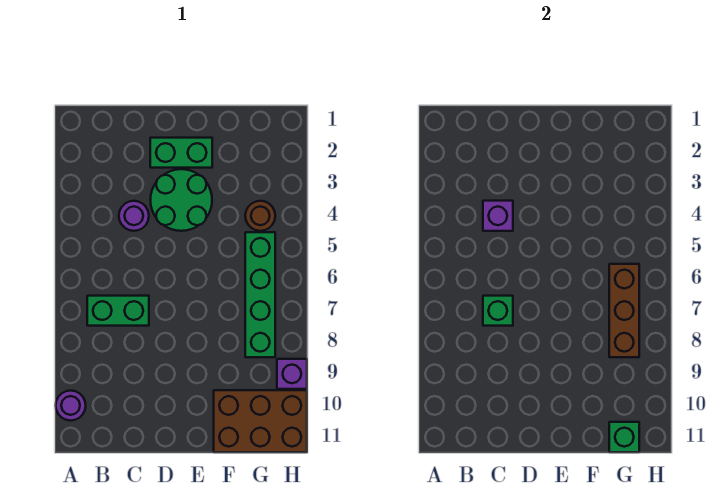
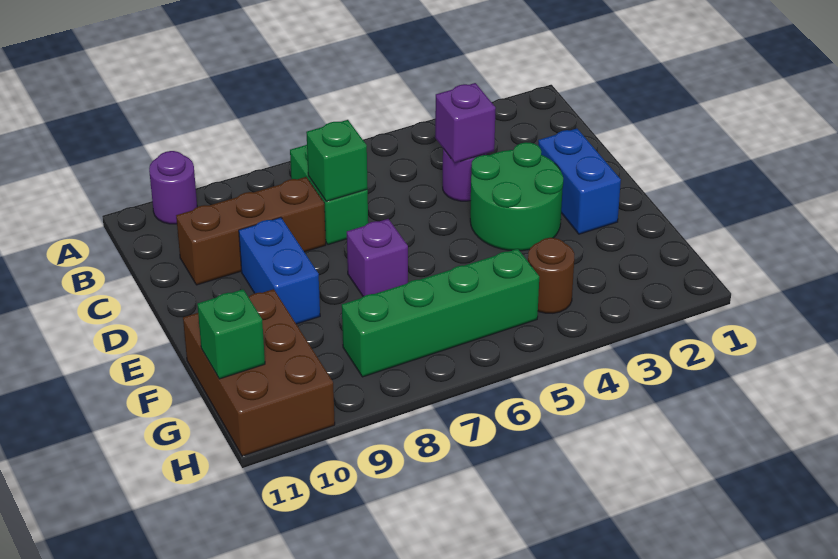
green brick D2:E2 level 1 -> blue brick D2:E2 level 1
none -> blue brick D9:E9 level 1
brown brick G6:G8 level 2 -> brown brick C8:C10 level 1
purple brick H9 level 1 -> purple brick E7 level 1

